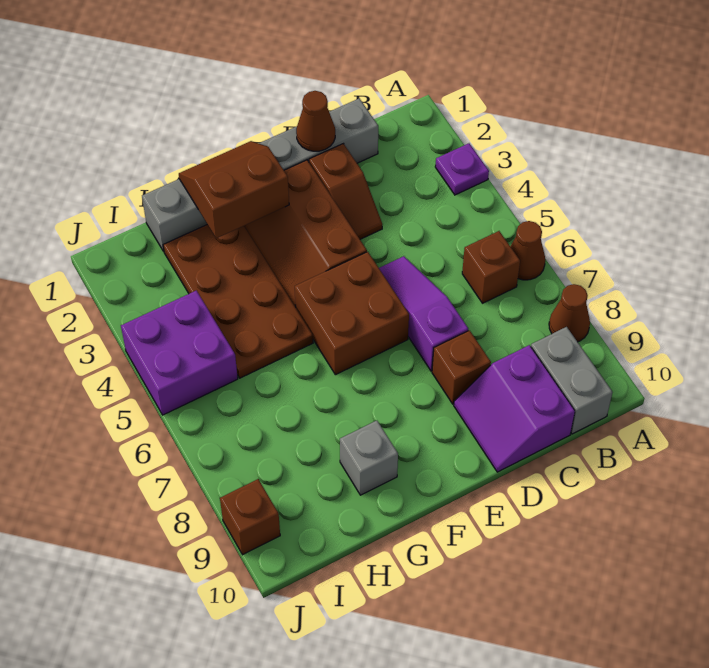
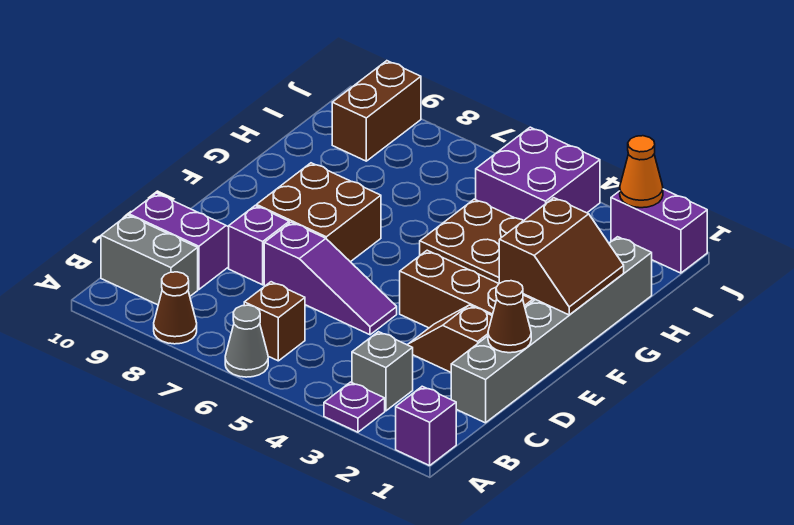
none -> purple brick A1 level 1
brown cone A6 level 1 -> grey cone A6 level 1
brown brick D8 level 1 -> purple brick D8 level 1
brown brick E5:F6 level 1 -> brown brick E7:F8 level 1
grey brick G9 level 1 -> grey brick B3 level 1
none -> purple brick J1:J2 level 1
none -> orange cone J2 level 2
brown brick J9 level 1 -> brown brick I9:J9 level 1

